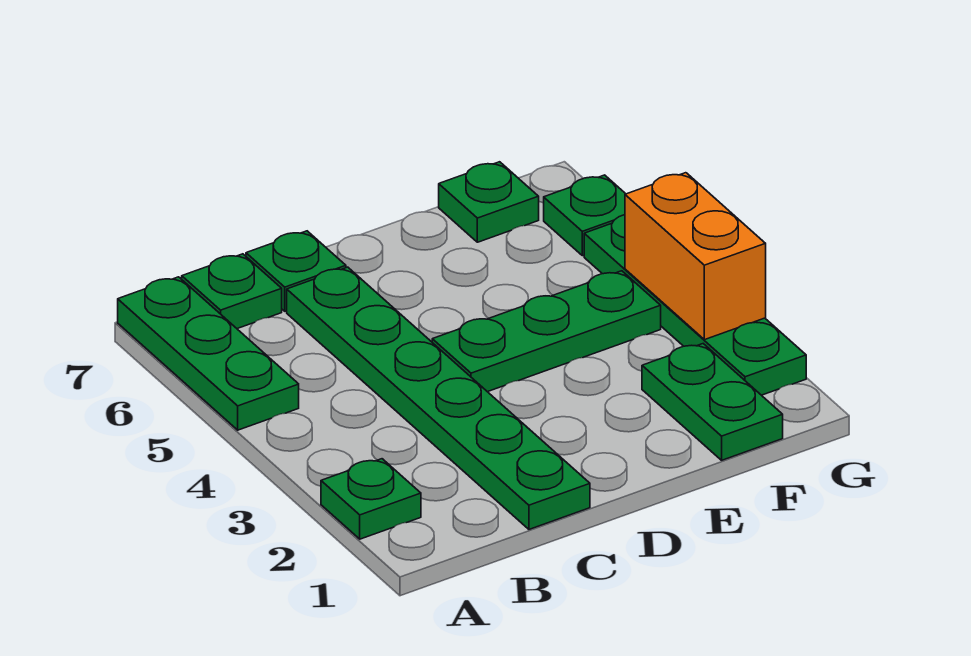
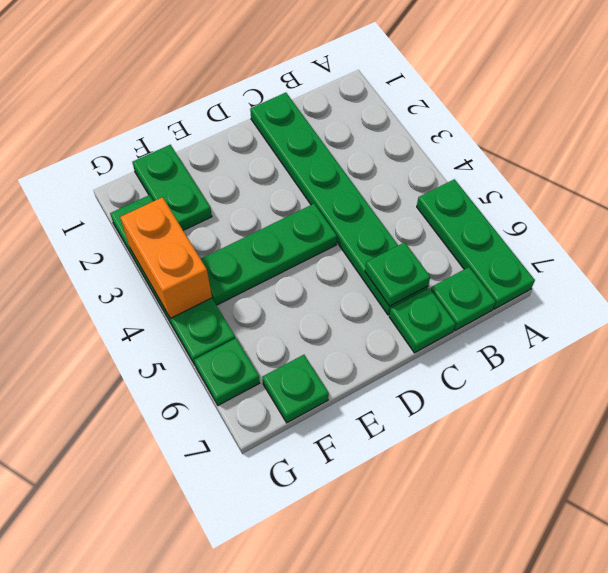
green plate A2 level 1 -> green plate C6 level 2

